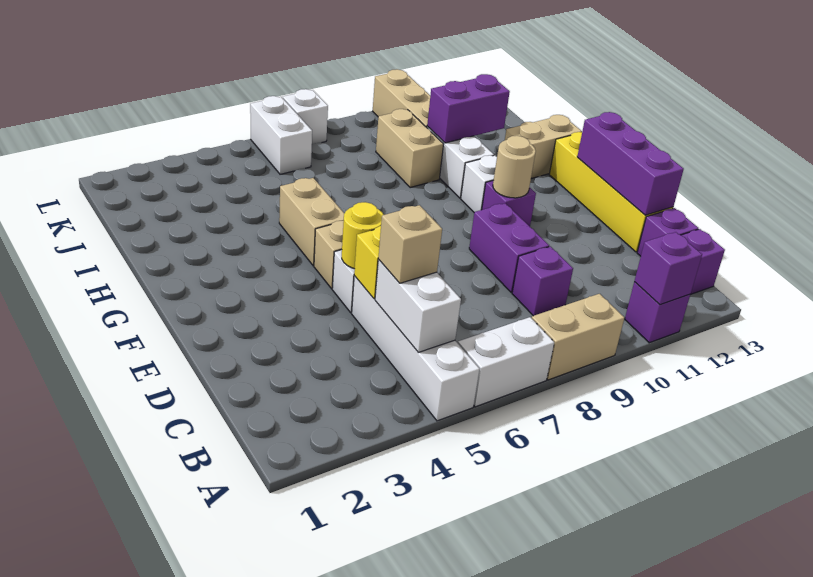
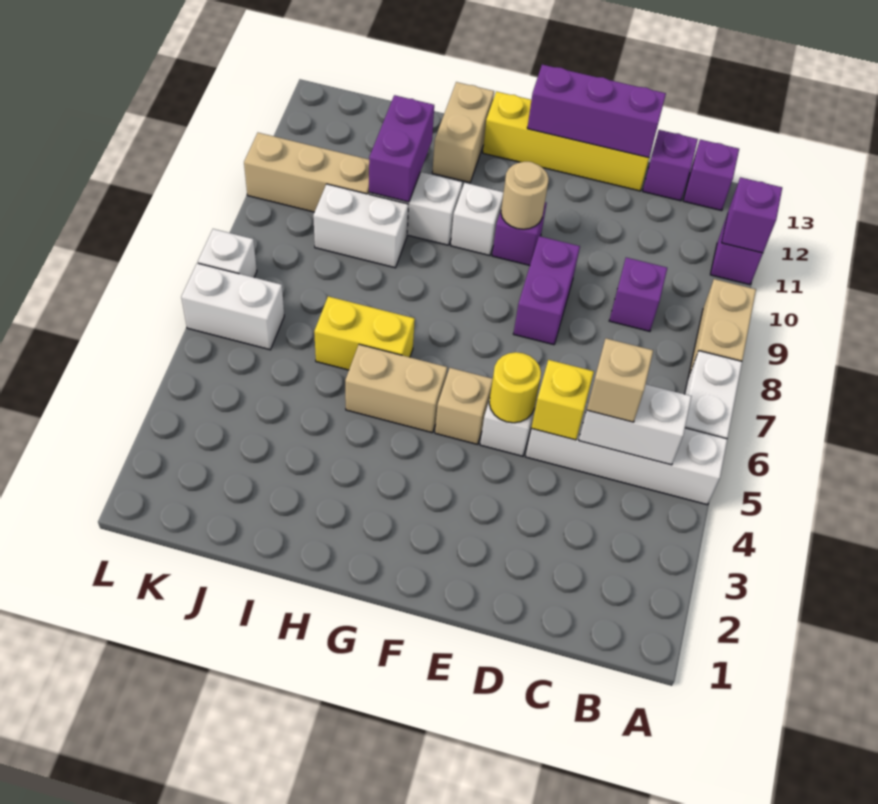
purple brick D9:E9 level 1 -> purple brick E8:E9 level 1
none -> yellow brick H6:I6 level 1
tan brick I9:J9 level 1 -> white brick I9:J9 level 1

